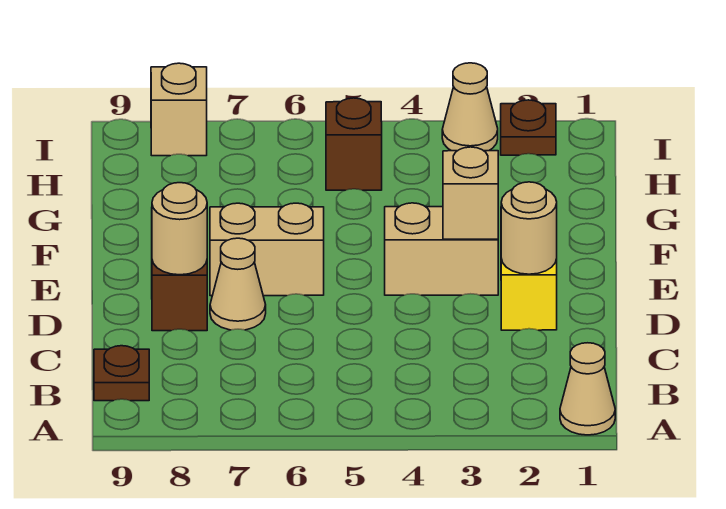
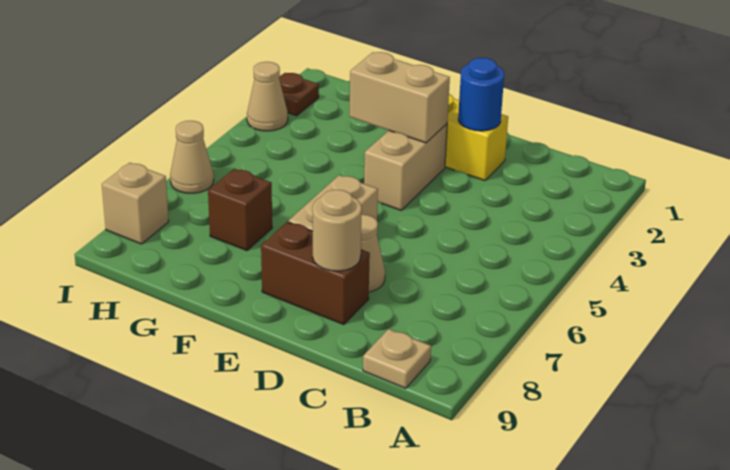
tan cone A1 level 1 -> tan cone I6 level 1
brown plate B9 level 1 -> tan plate B9 level 1
tan round brick D2 level 2 -> blue round brick D2 level 2
tan brick E3 level 2 -> tan brick E3:F3 level 2
brown brick H5 level 1 -> brown brick G7 level 1

